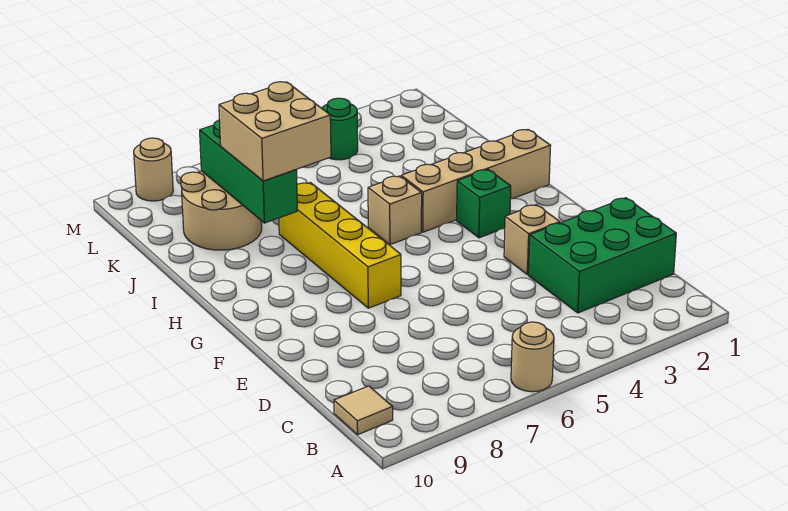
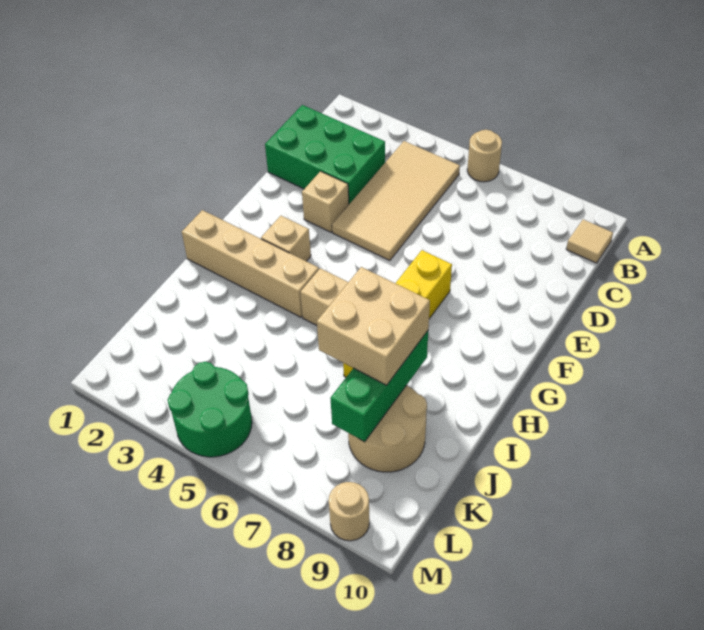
none -> tan tile B4:E5 level 1
green brick G3 level 1 -> tan brick G3 level 1
green round brick L4 level 1 -> green round brick L4:M5 level 1

